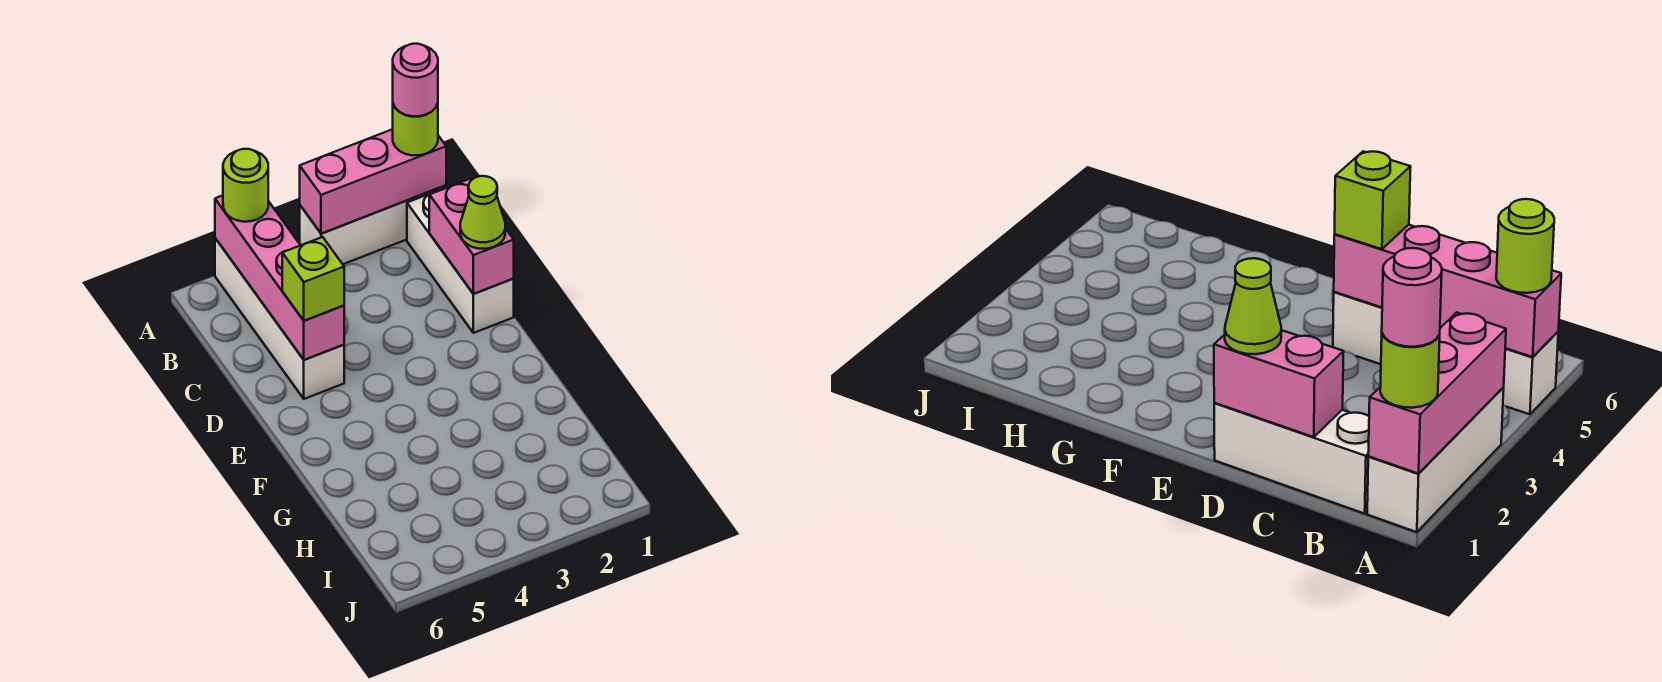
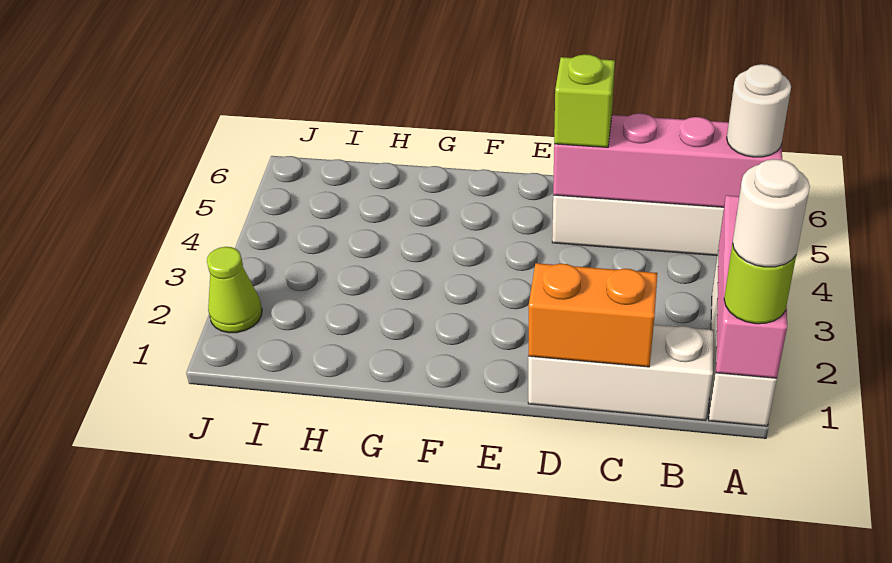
pink round brick A1 level 4 -> white round brick A1 level 4
lime round brick A5 level 3 -> white round brick A5 level 3
pink brick C1:D1 level 2 -> orange brick C1:D1 level 2
lime cone D1 level 3 -> lime cone J2 level 1

